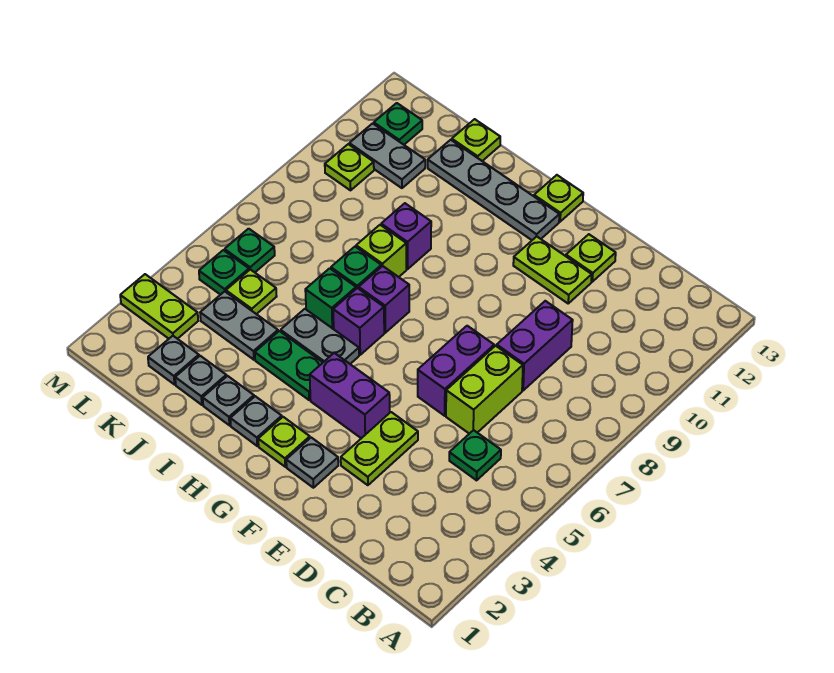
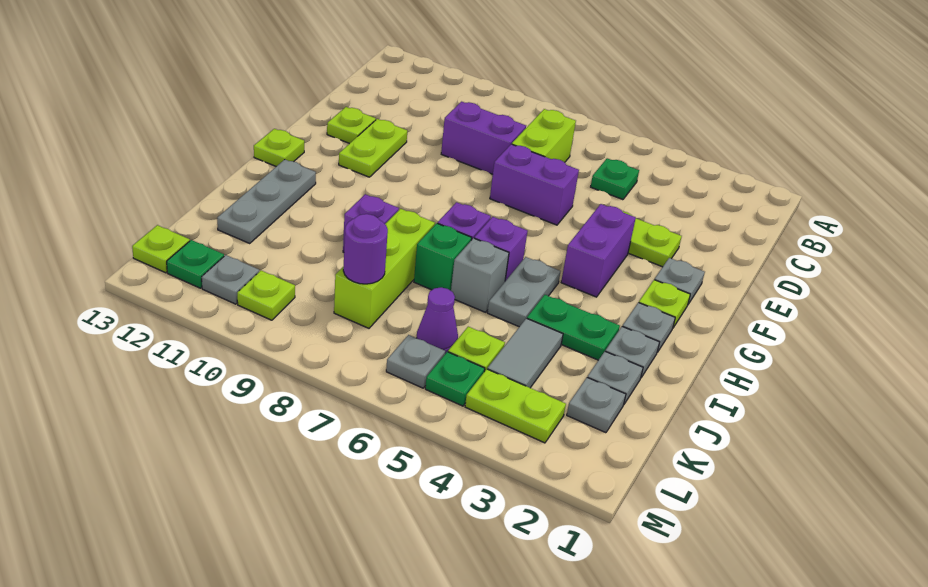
lime brick D6:D7 level 1 -> lime brick C7:D7 level 1
grey plate G12:J12 level 1 -> grey plate H12:J12 level 1
green plate H4:I4 level 1 -> green plate I3:I4 level 1
green brick I6 level 1 -> grey brick I6 level 1
lime brick I8 level 1 -> lime brick I8:K8 level 1
grey plate J4:K4 level 1 -> grey tile J4:K4 level 1
lime plate J13 level 1 -> lime plate L13 level 1
none -> purple cone K6 level 1
none -> purple round brick K8 level 2
grey plate K11:L11 level 1 -> grey plate L11 level 1
lime plate L3:M3 level 1 -> lime plate L3:L4 level 1
green plate L6 level 1 -> grey plate L6 level 1

